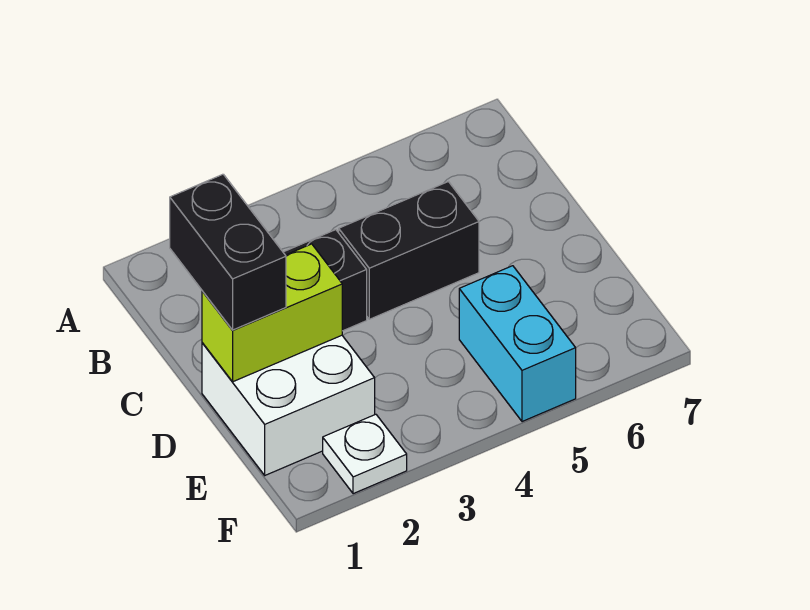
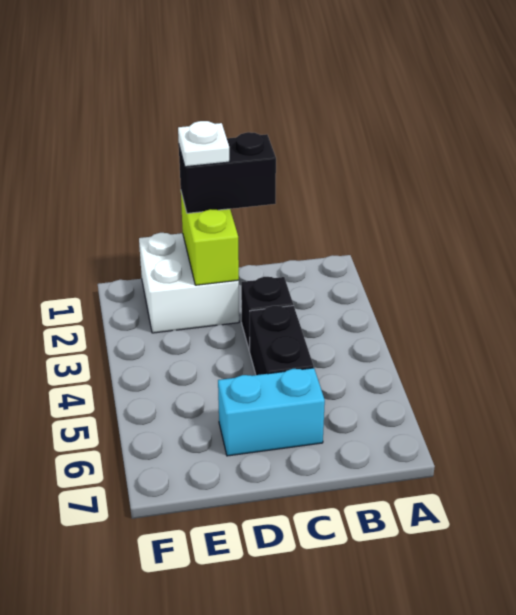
cyan brick E5:F5 level 1 -> cyan brick C6:D6 level 1
white plate F2 level 1 -> white plate D1 level 4

